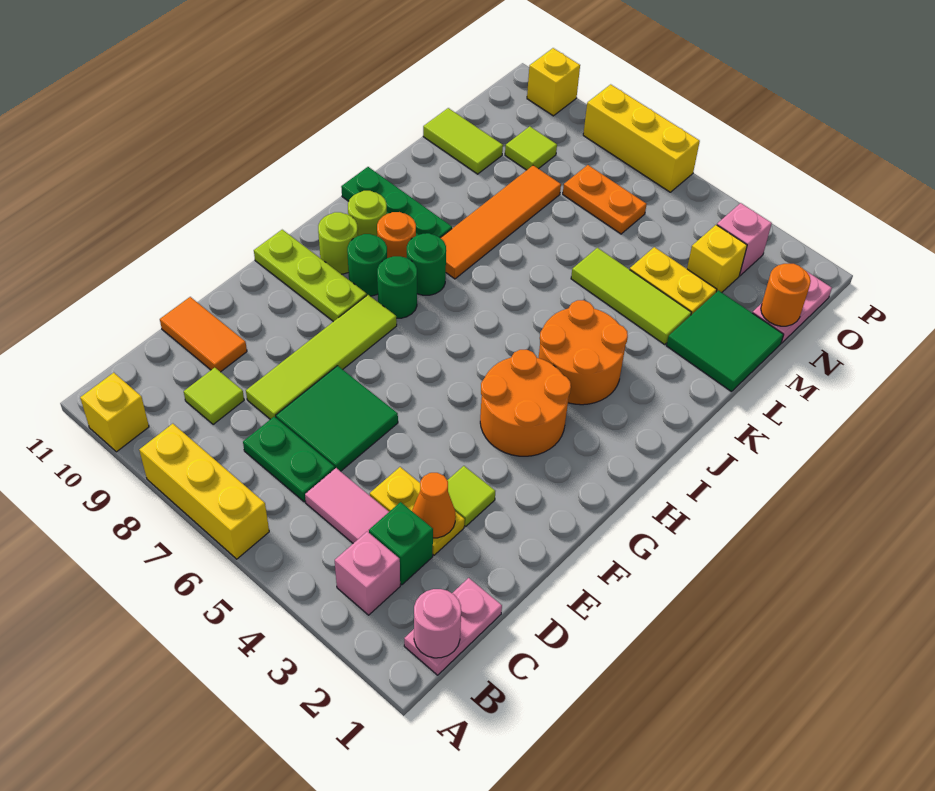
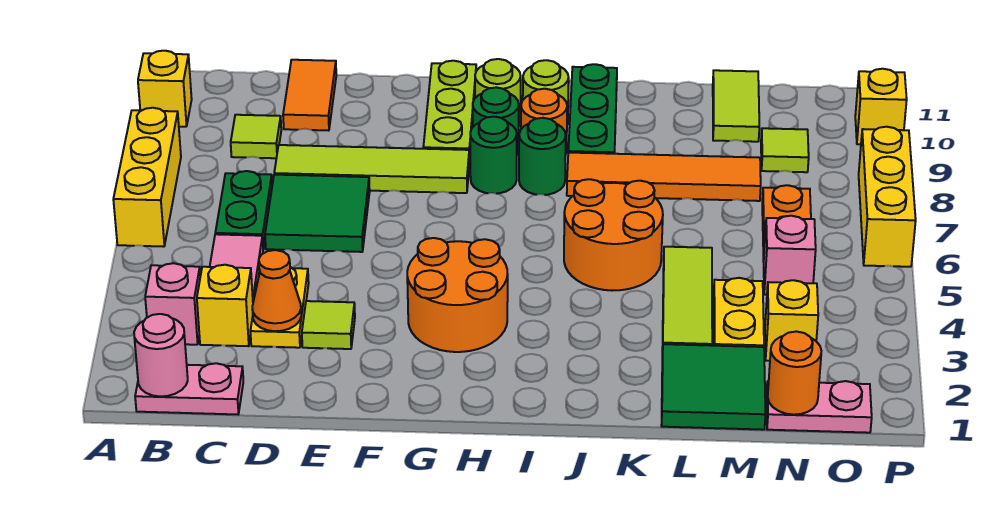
green brick C3 level 1 -> yellow brick C3 level 1
orange round brick I3:J4 level 1 -> orange round brick J5:K6 level 1
pink brick O3 level 1 -> pink brick N5 level 1

